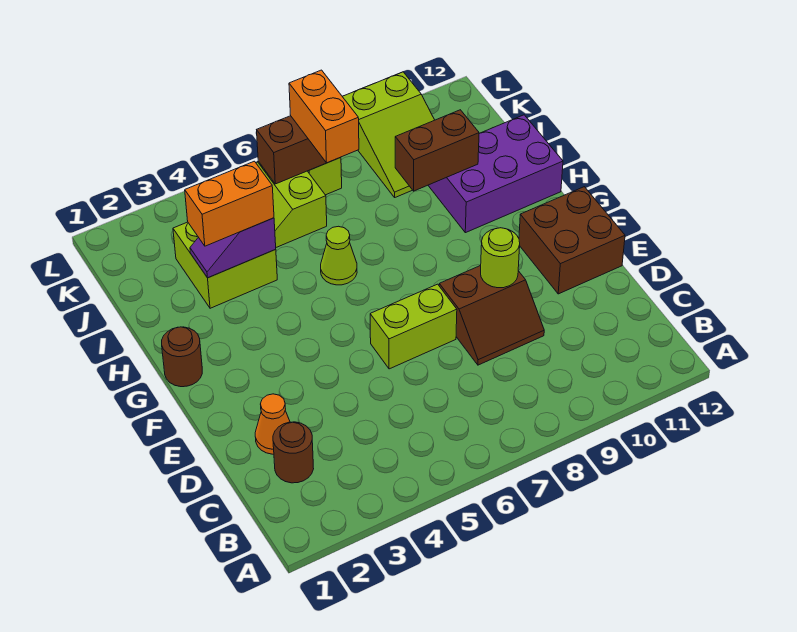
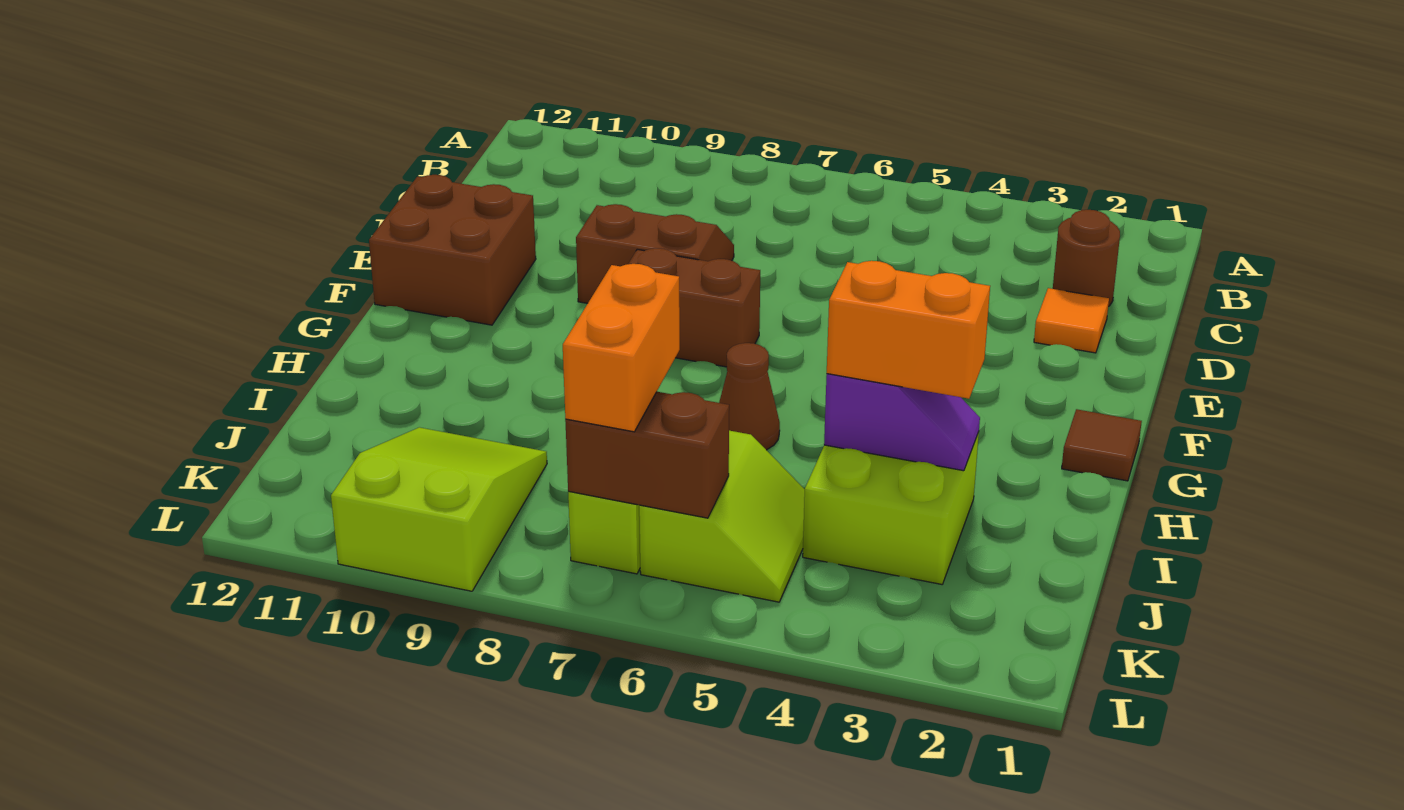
orange cone D2 level 1 -> orange tile D2 level 1
lime brick E6:E7 level 1 -> none
lime round brick E9 level 2 -> none
brown round brick G1 level 1 -> brown tile G1 level 1
lime cone H6 level 1 -> brown cone H6 level 1
purple brick H10:I12 level 1 -> none
brown brick I9:I10 level 2 -> brown brick F7:F8 level 1

